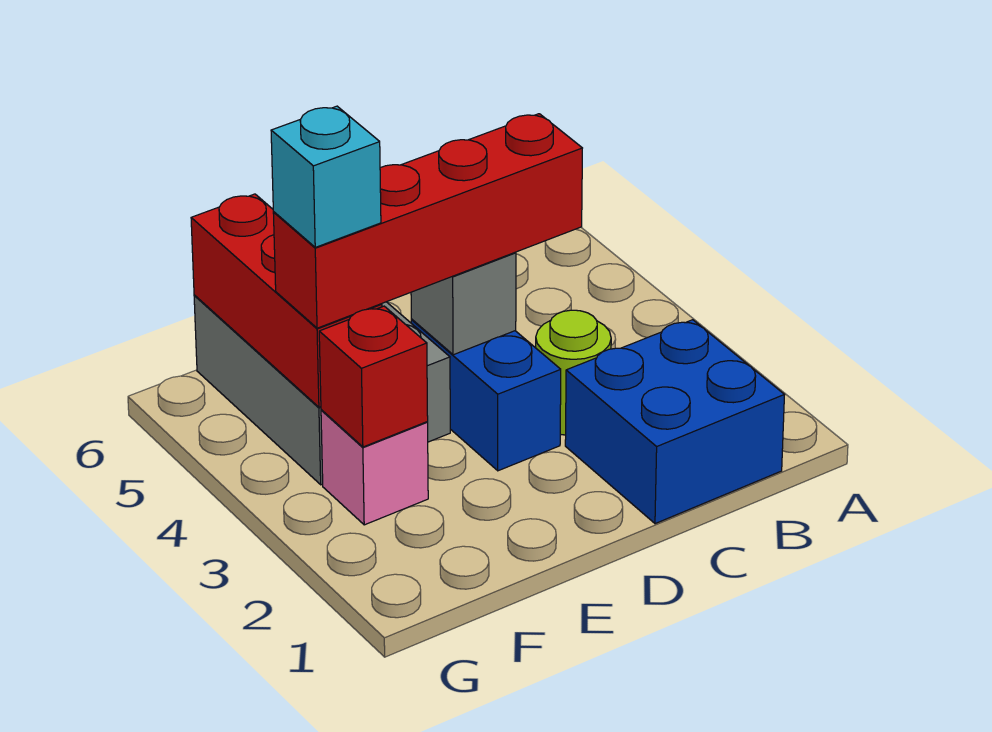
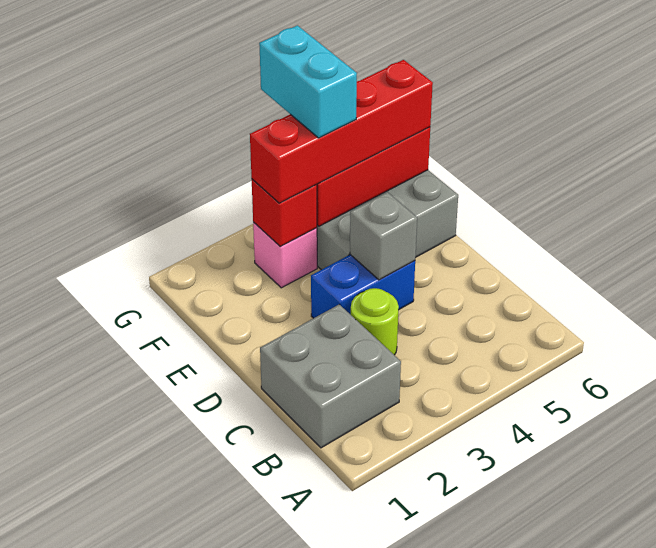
blue brick B1:C2 level 1 -> grey brick B1:C2 level 1
red brick C4:F4 level 3 -> red brick F3:F6 level 3
cyan brick F4 level 4 -> cyan brick F4:G4 level 4

